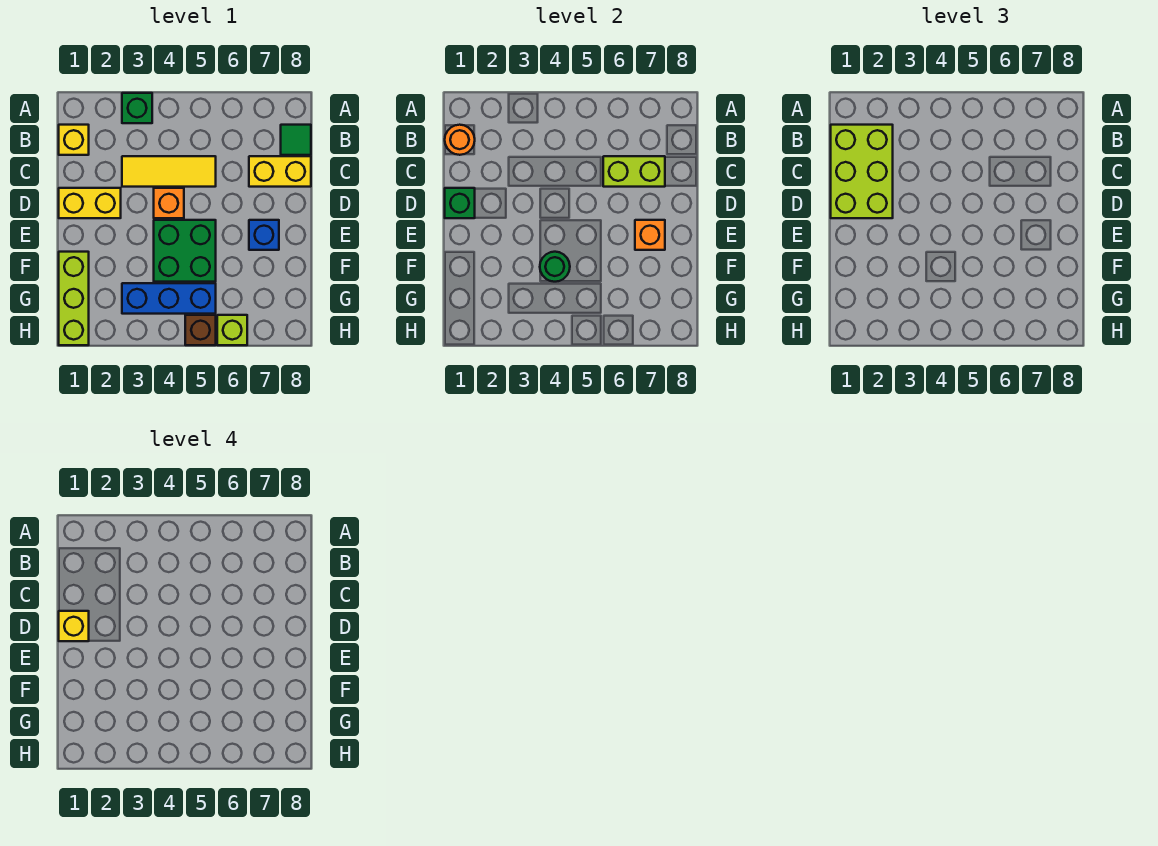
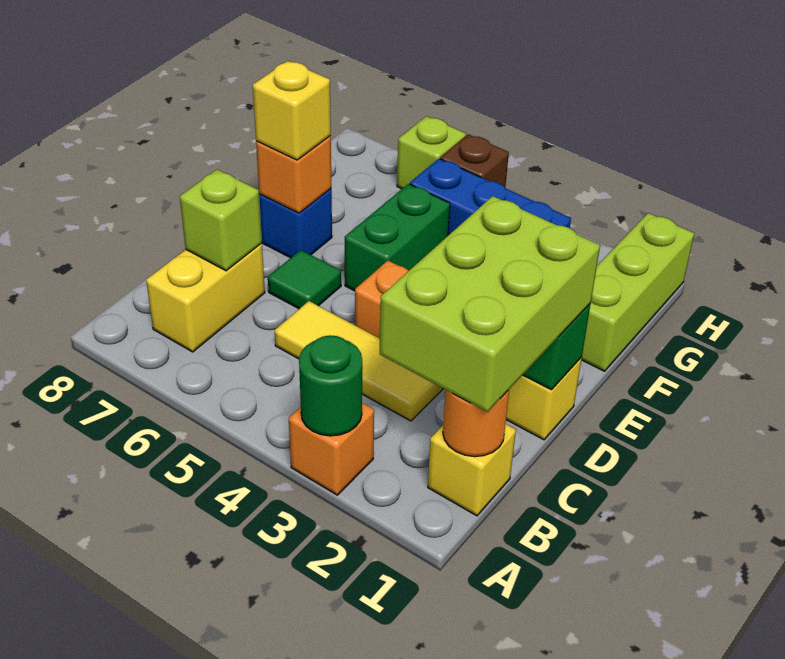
green brick A3 level 1 -> orange brick A3 level 1
green tile B8 level 1 -> green tile D6 level 1
lime brick C6:C7 level 2 -> lime brick C7 level 2
yellow brick C7:C8 level 1 -> yellow brick B7:C7 level 1
yellow brick D1 level 4 -> yellow brick E7 level 3
green brick E4:F5 level 1 -> green brick E5:F5 level 1
green round brick F4 level 2 -> green round brick A3 level 2

